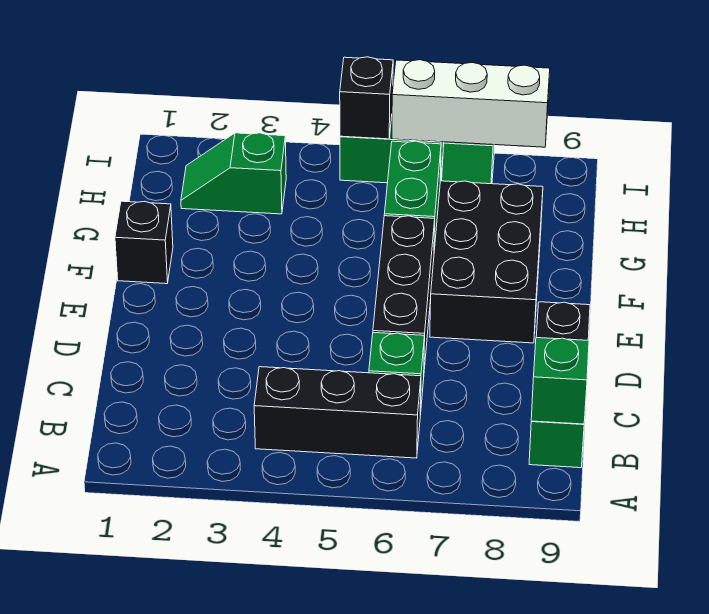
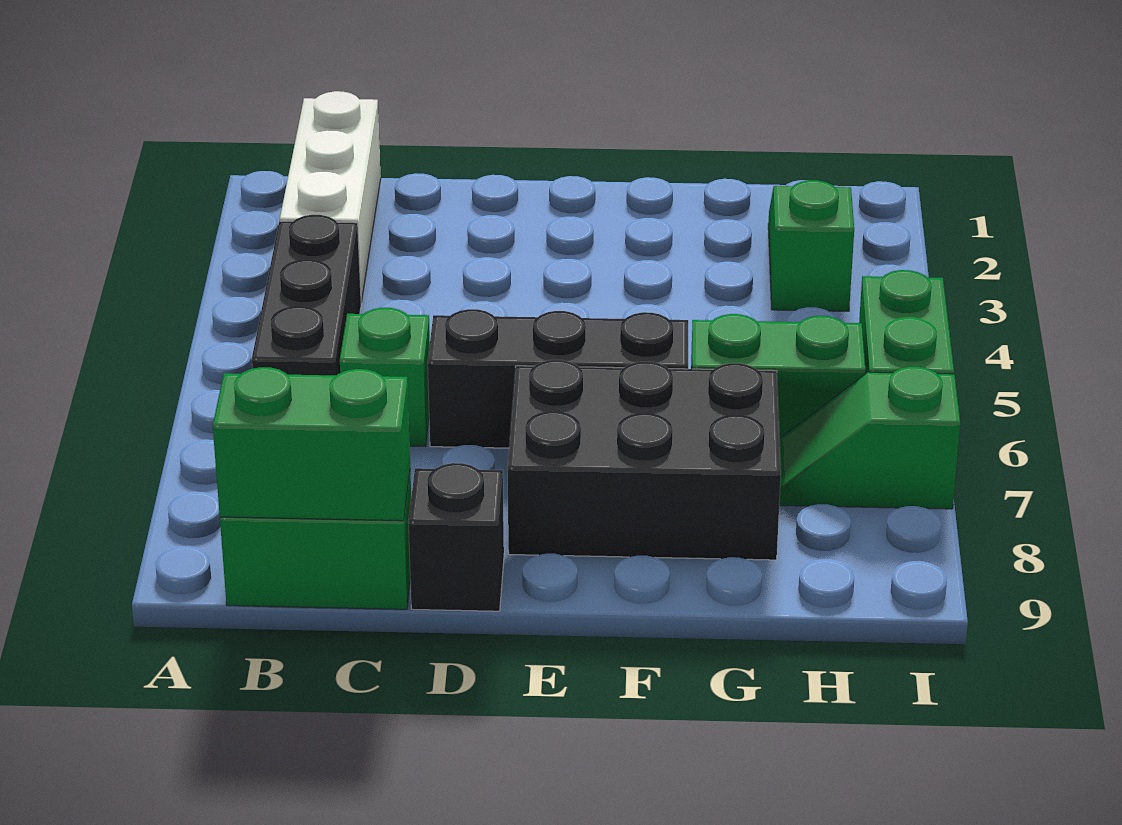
green brick B9 level 2 -> green brick B9:C9 level 2
black brick F1 level 1 -> none
black brick I5 level 2 -> none
white brick I6:I8 level 2 -> white brick B1:B3 level 1

